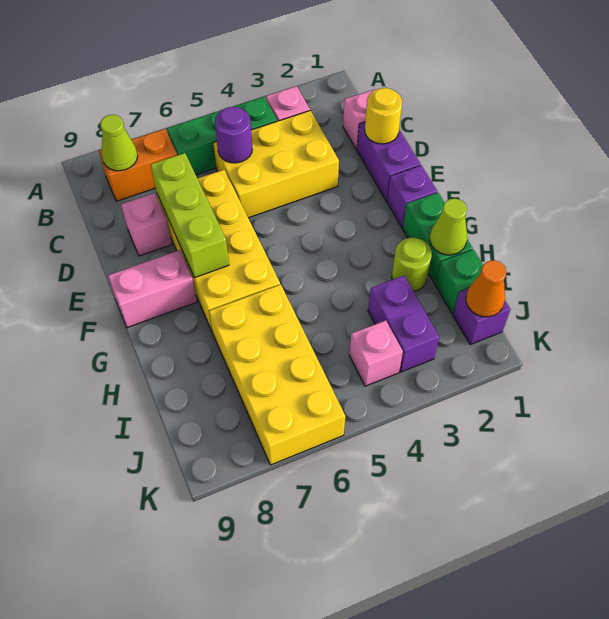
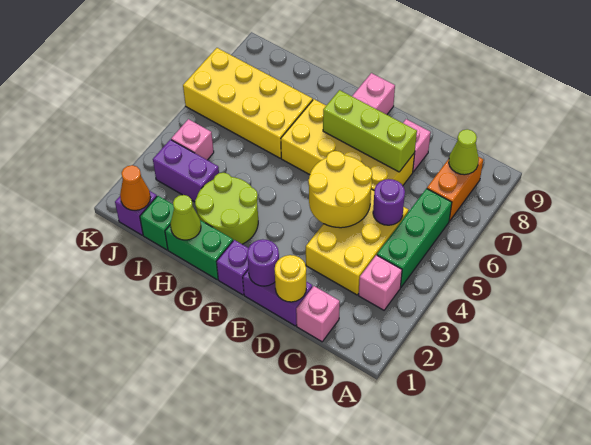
none -> yellow round brick D4:E5 level 2
none -> purple round brick E1 level 2
lime round brick H2 level 1 -> lime round brick G2:H3 level 1

